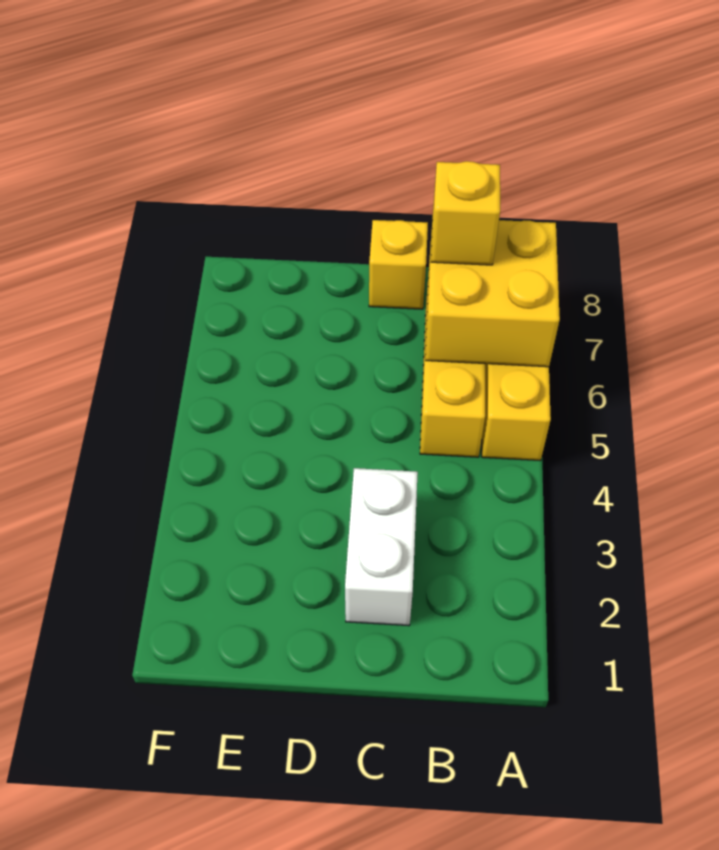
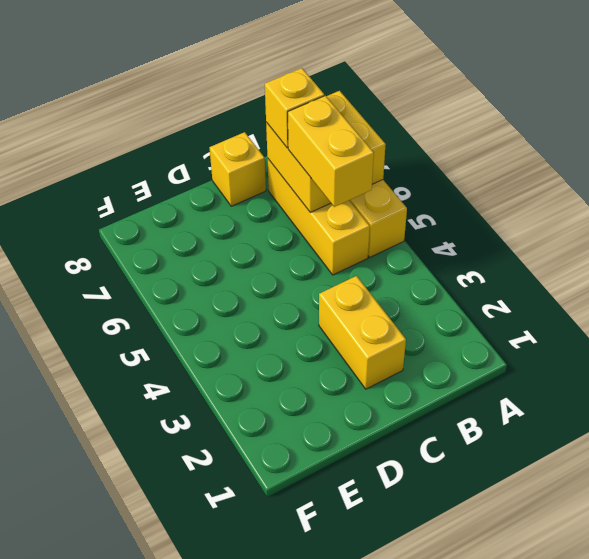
none -> yellow brick B5:B6 level 3
white brick C2:C3 level 1 -> yellow brick C2:C3 level 1

